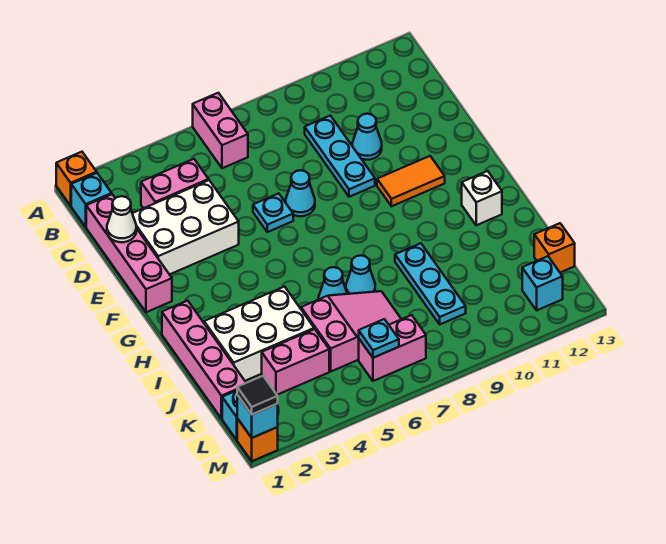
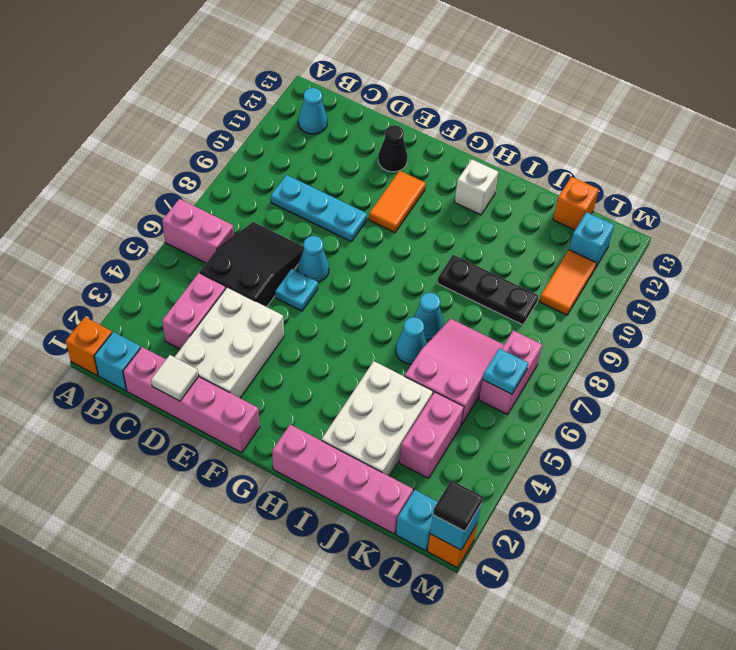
none -> black slope C5:D7 level 1 top 5
white cone D1 level 2 -> white tile D1 level 2
cyan cone D10 level 1 -> cyan cone B12 level 1
none -> black cone E12 level 1
cyan plate I9:K9 level 1 -> black plate I9:K9 level 1
none -> orange tile L10:L11 level 1

